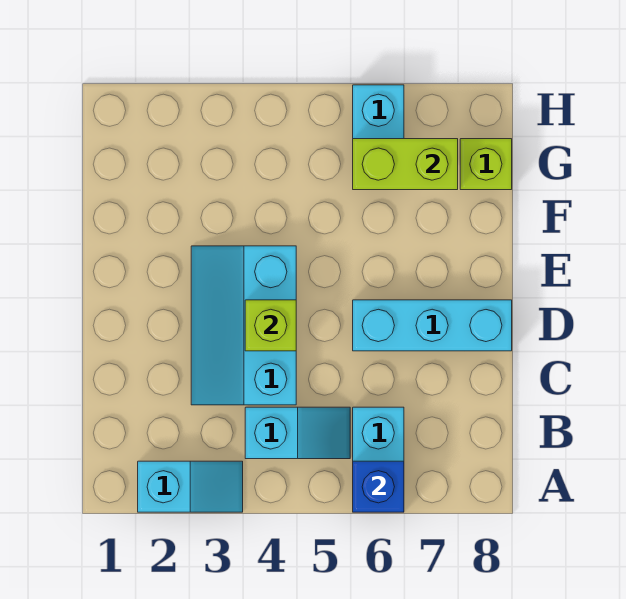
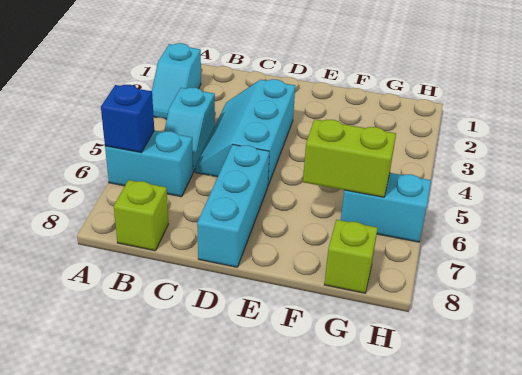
cyan slope C3:E4 level 1 top 4 -> cyan slope C3:D5 level 1 top D
lime brick D4 level 2 -> lime brick B8 level 1
lime brick G6:G7 level 2 -> lime brick F6:G6 level 2

